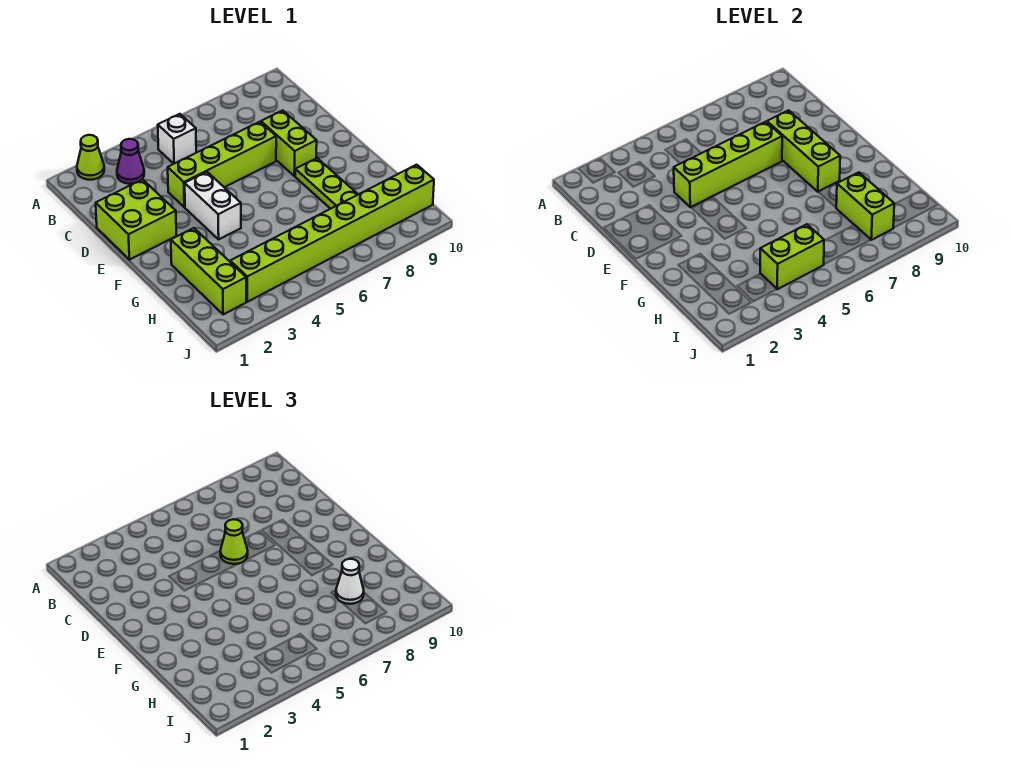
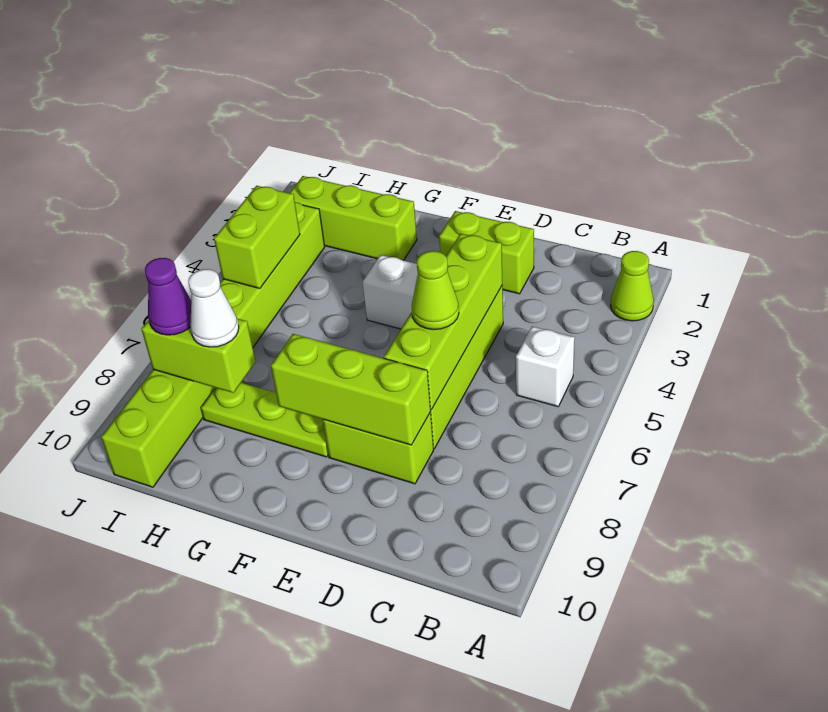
purple cone B3 level 1 -> purple cone I8 level 3
lime brick D1:E2 level 1 -> lime brick D2:E2 level 1

